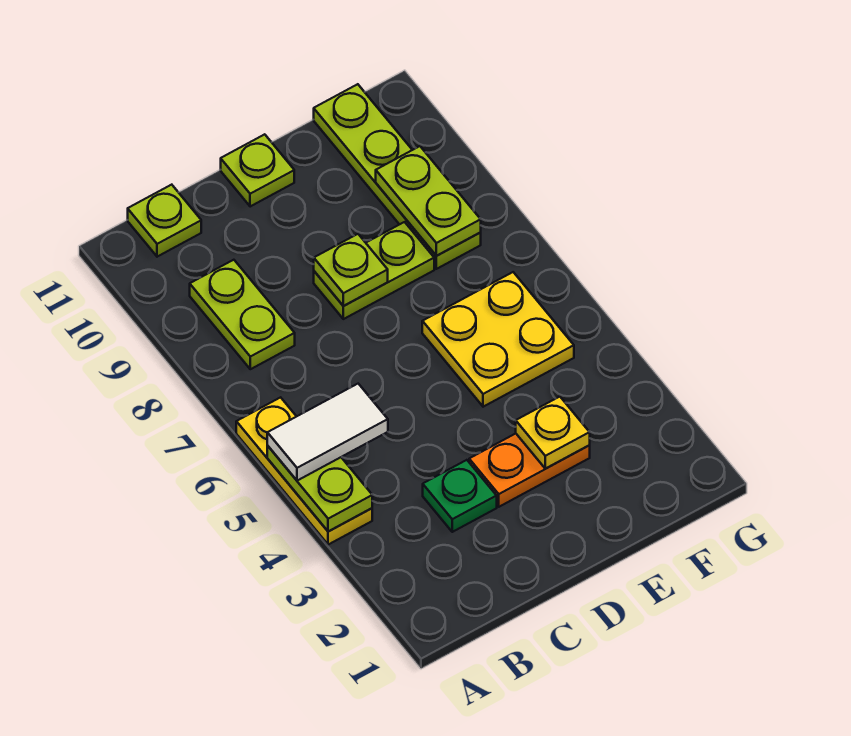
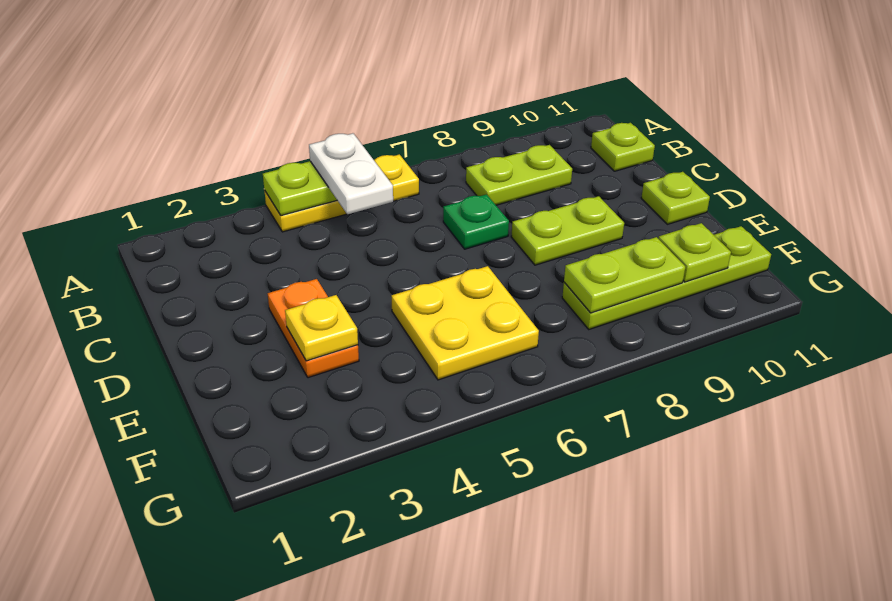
white tile A5:B5 level 3 -> white plate A5:B5 level 3
green plate C3 level 1 -> green plate C7 level 1
lime plate D8:E8 level 1 -> lime plate D8:D9 level 1
lime plate D8 level 2 -> lime plate F10 level 2

